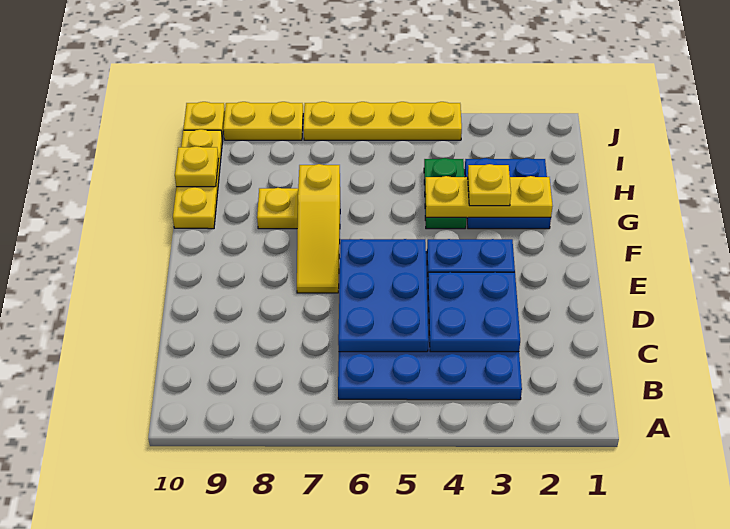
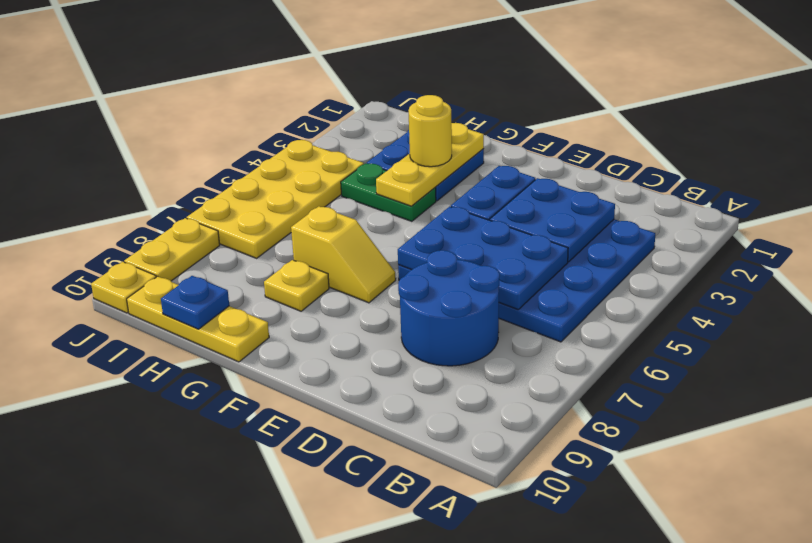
none -> blue round brick C7:D8 level 1
yellow slope E7:G7 level 1 top G -> yellow slope F7:G7 level 1 top G
yellow plate G3 level 3 -> yellow round brick G3 level 3
yellow plate H10 level 2 -> blue plate H10 level 2
yellow plate J4:J7 level 1 -> yellow plate I4:J7 level 1

